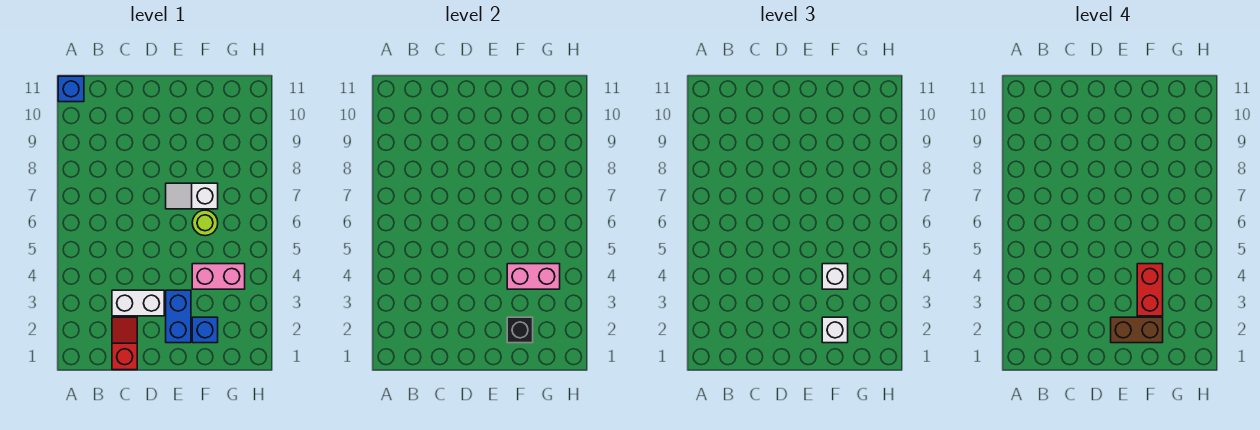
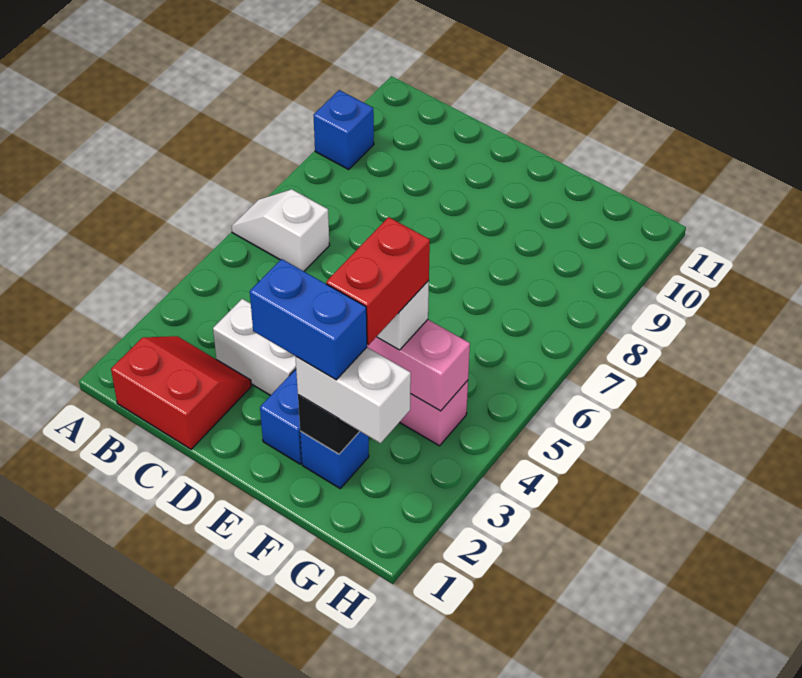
blue brick A11 level 1 -> blue brick A9 level 1
red slope C1:C2 level 1 top 1 -> red slope B1:C2 level 1 top 1
brown brick E2:F2 level 4 -> blue brick E2:F2 level 4
white slope E7:F7 level 1 top F -> white slope A6:B6 level 1 top B
white brick F2 level 3 -> white brick F2:G2 level 3
lime round brick F6 level 1 -> none

